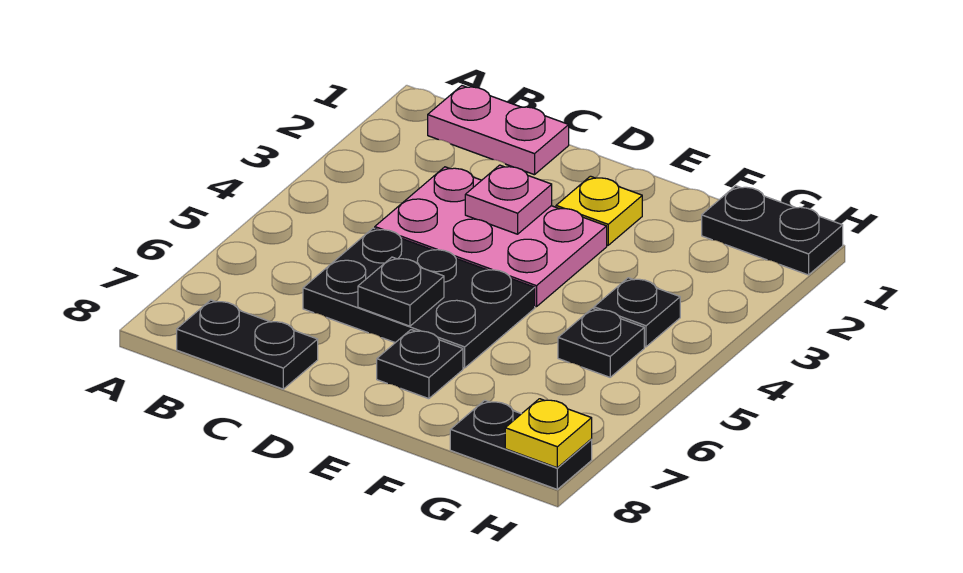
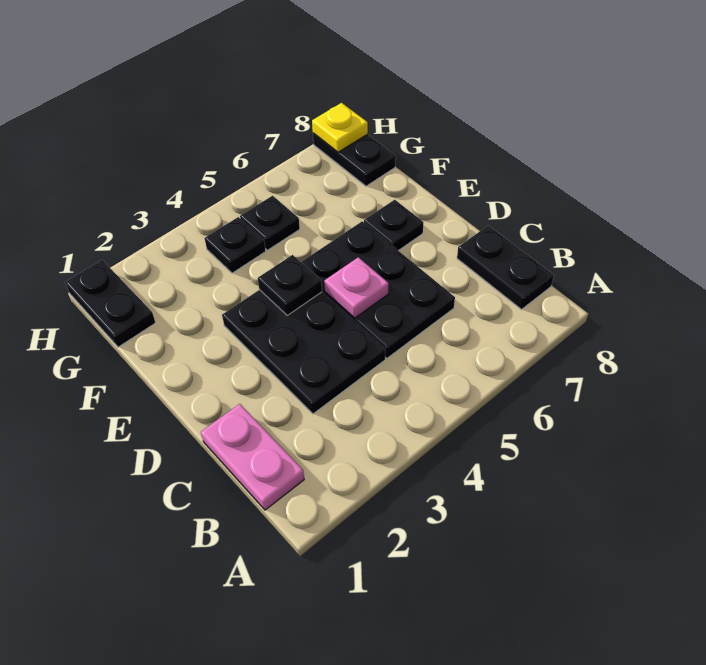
pink plate C3:E4 level 1 -> black plate C3:E4 level 1
pink plate D3 level 2 -> pink plate D5 level 2
black plate D6 level 2 -> black plate E4 level 2
yellow plate E2 level 1 -> none

